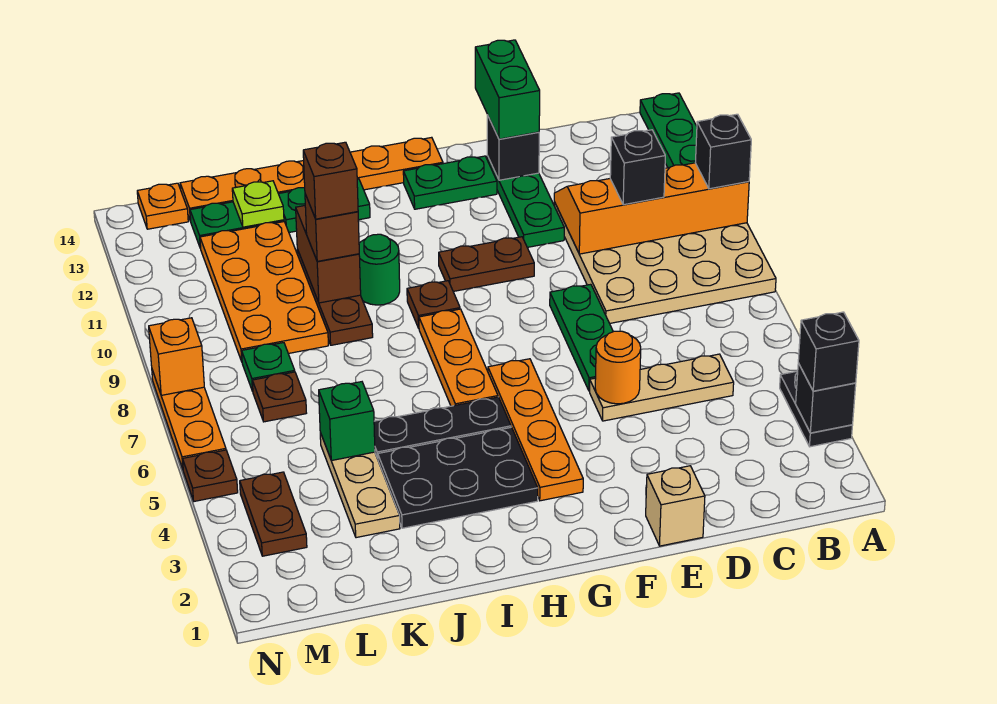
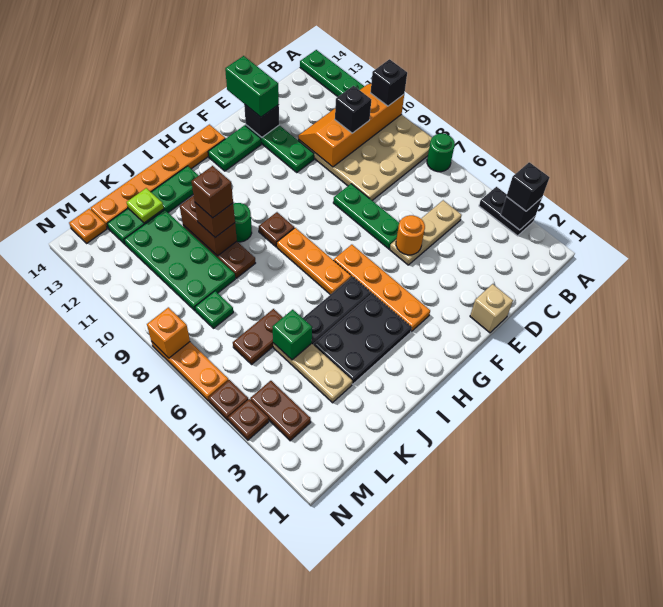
none -> green round brick A7 level 1
brown plate F10:G10 level 1 -> brown plate K6:L6 level 1
orange plate K9:L12 level 1 -> green plate K9:L12 level 1
brown plate L7 level 1 -> brown plate N4 level 1

